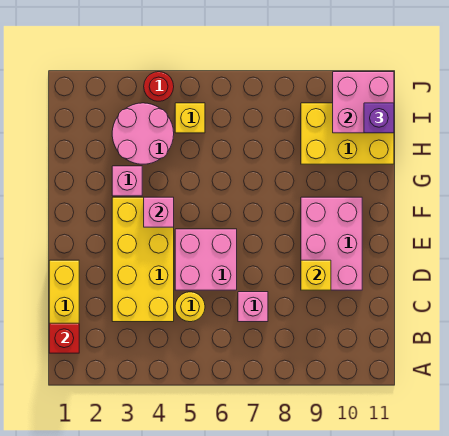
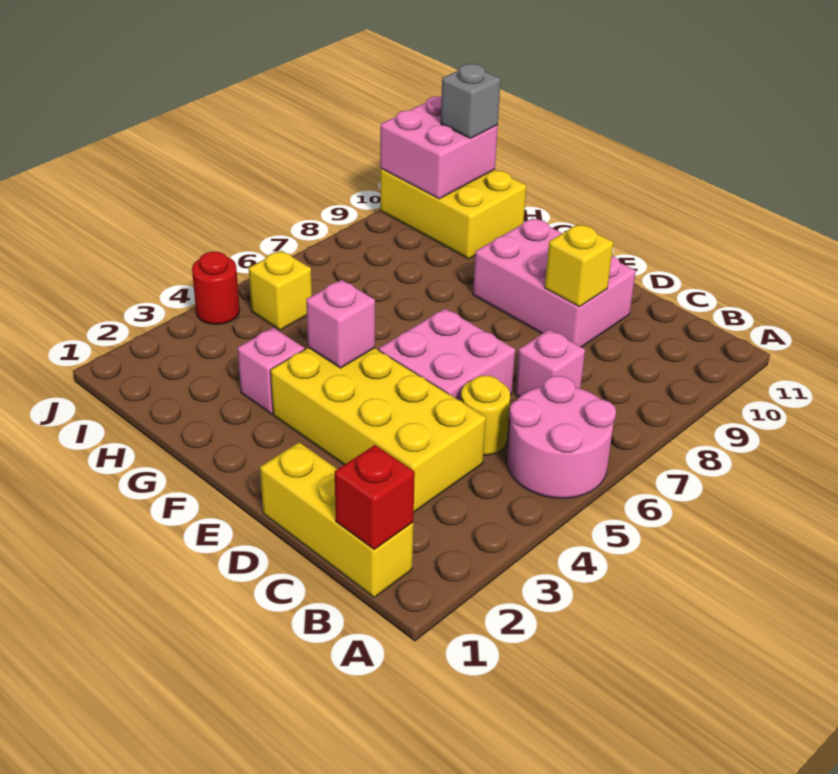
pink round brick H3:I4 level 1 -> pink round brick A5:B6 level 1
yellow brick H9:I11 level 1 -> yellow brick H10:J11 level 1
purple brick I11 level 3 -> grey brick I11 level 3

